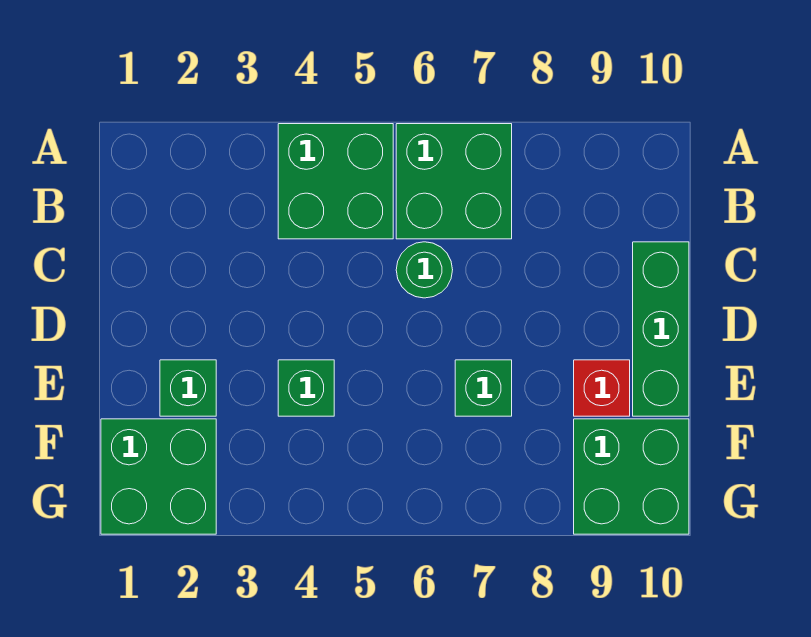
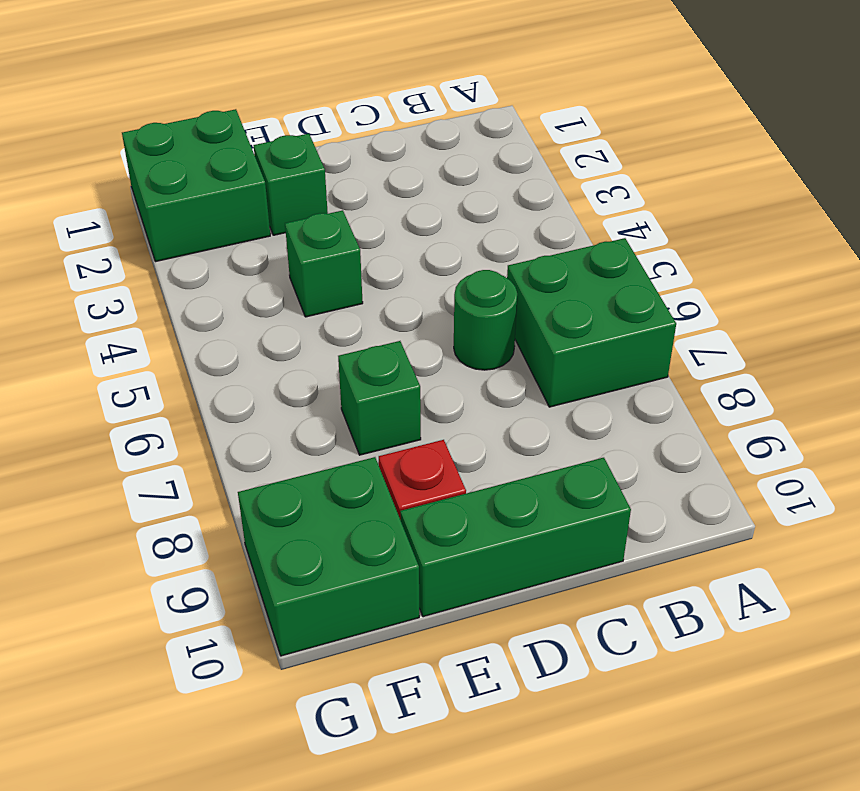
green brick A4:B5 level 1 -> none

